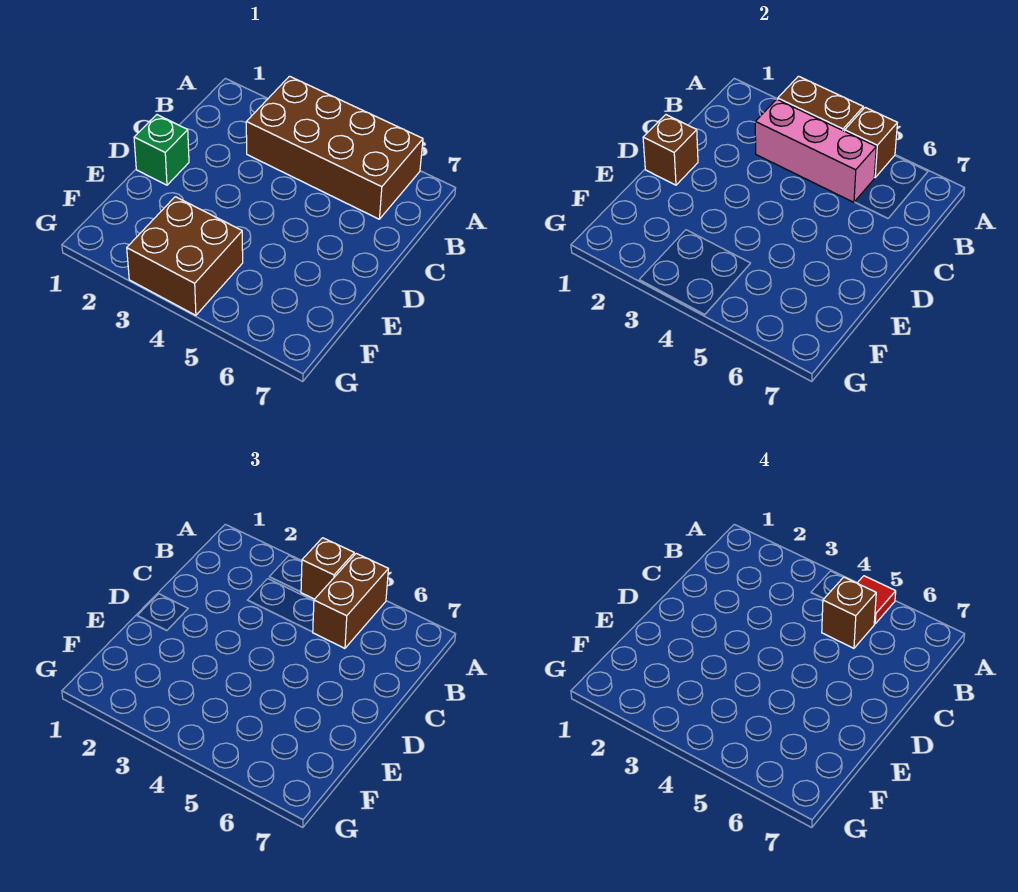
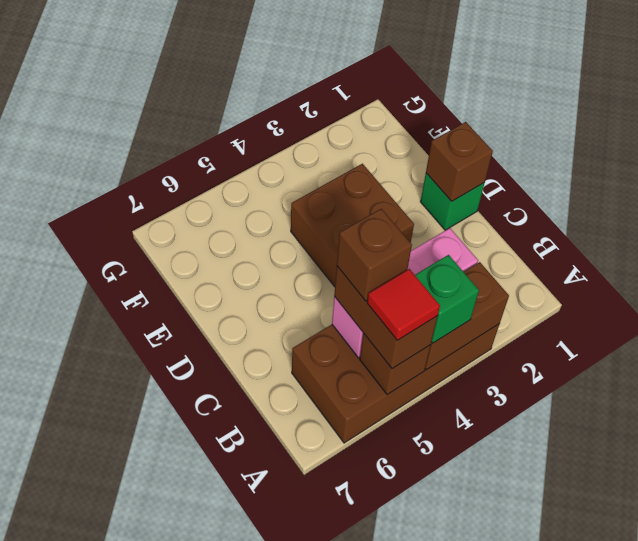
brown brick A4 level 3 -> green brick A4 level 3
brown brick F3:G4 level 1 -> brown brick D3:E4 level 1

